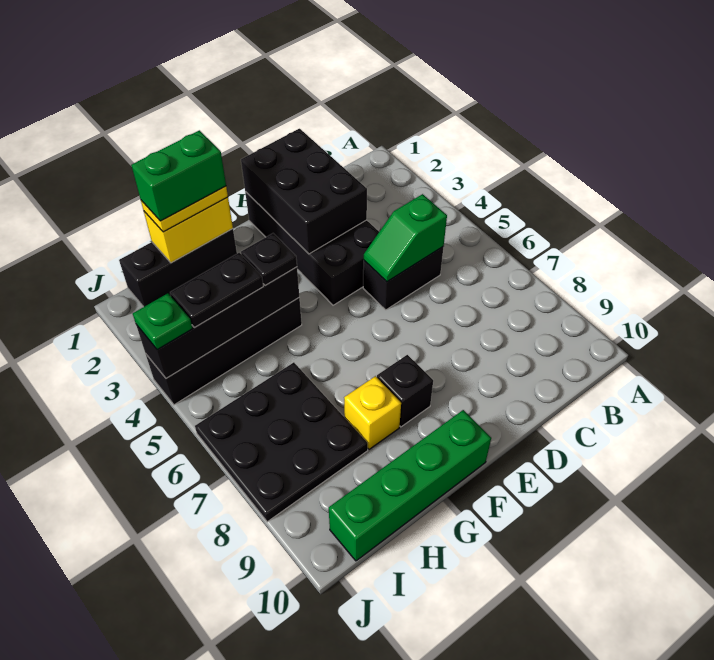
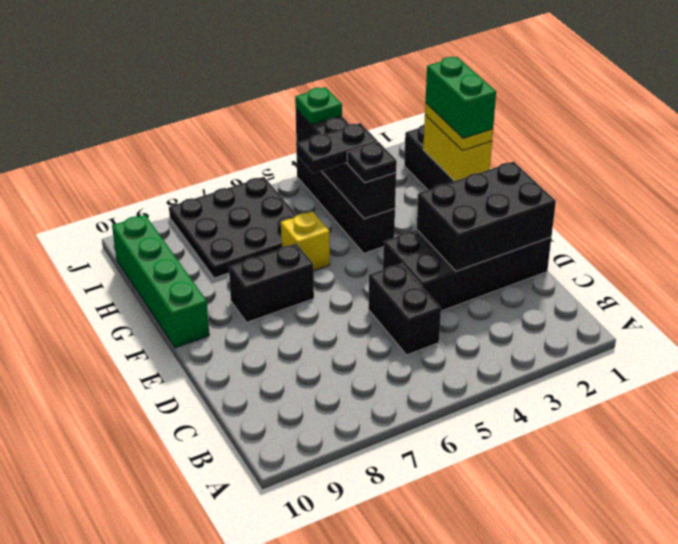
green slope C5:D5 level 2 top C -> none
black brick F8 level 1 -> black brick F7:F8 level 1
yellow brick G8 level 1 -> yellow brick G6 level 1
black plate H4:I4 level 3 -> black plate H4:H5 level 3

